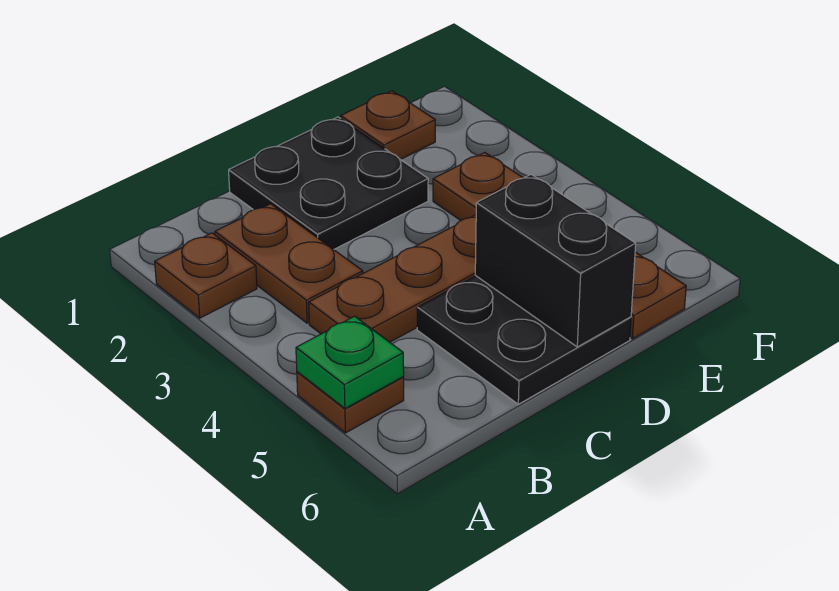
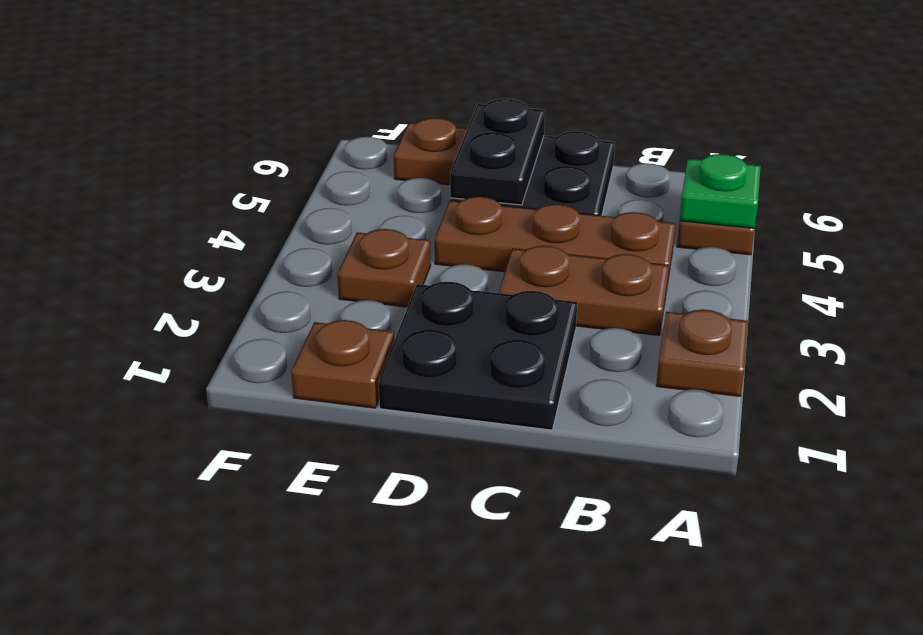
brown plate B2:B3 level 1 -> brown plate B3:C3 level 1
black brick D5:D6 level 2 -> black plate D5:D6 level 2

